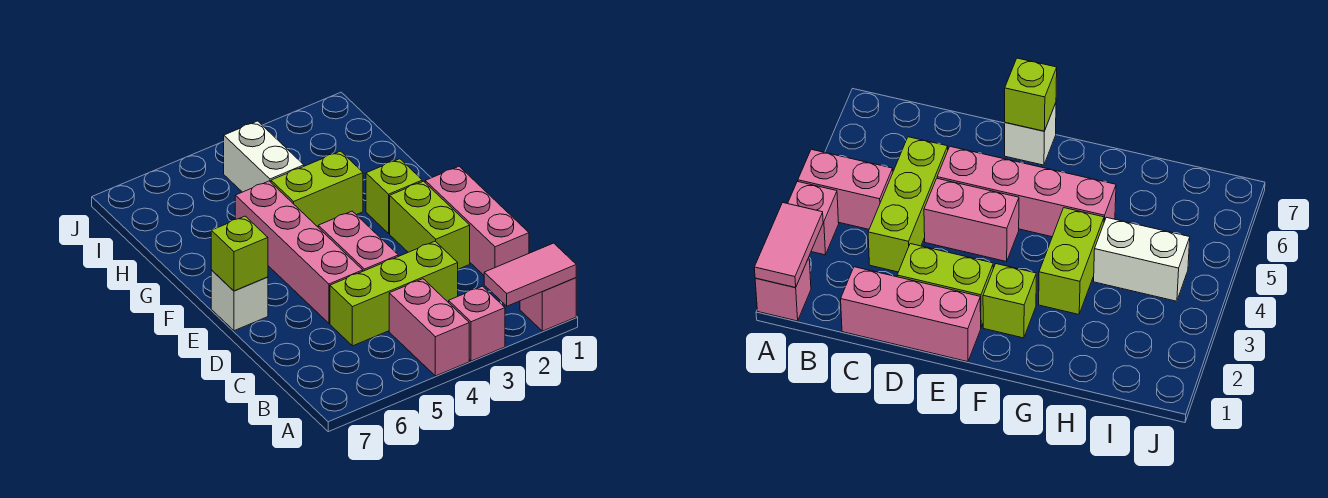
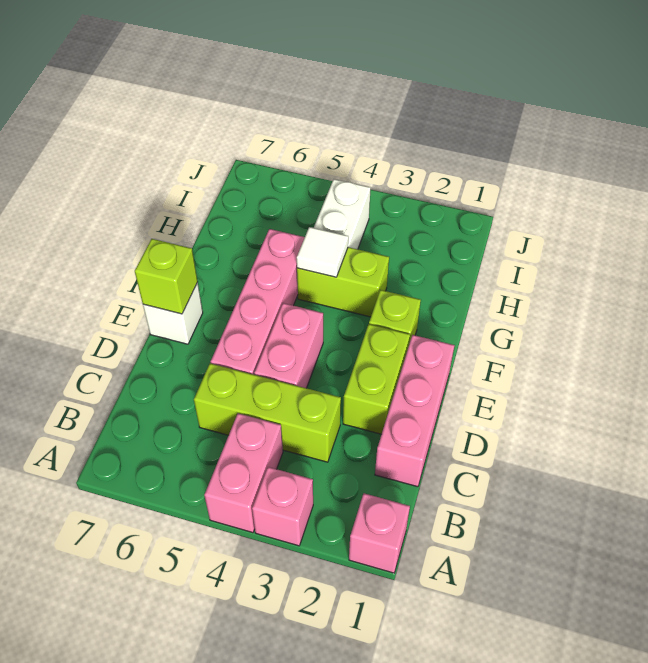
pink tile A1:A2 level 2 -> none
none -> white tile G4 level 2

